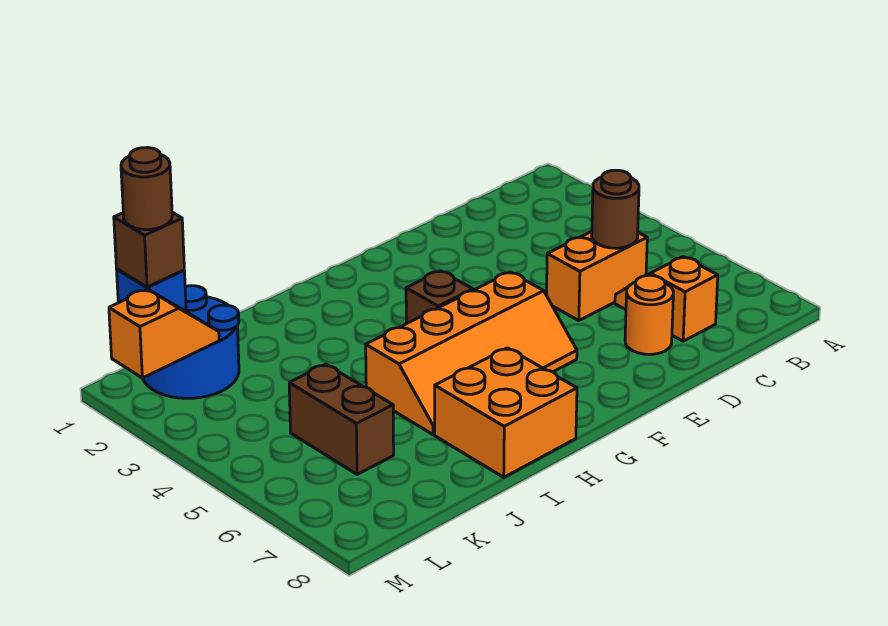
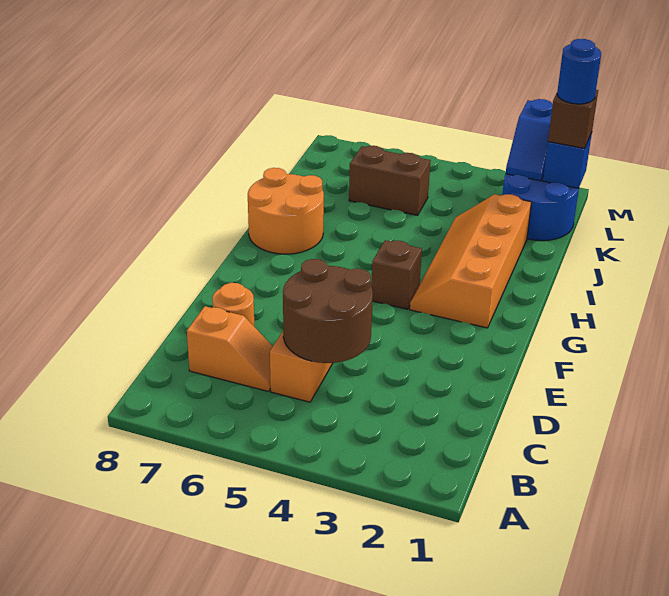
brown round brick C5 level 2 -> brown round brick C4:D5 level 2
orange slope F5:I6 level 1 top 5 -> orange slope G2:J3 level 1 top 2
orange brick H7:I8 level 1 -> orange round brick H7:I8 level 1
brown round brick L1 level 4 -> blue round brick L1 level 4
orange slope L2:M2 level 2 top M -> blue slope L2:M2 level 2 top M

